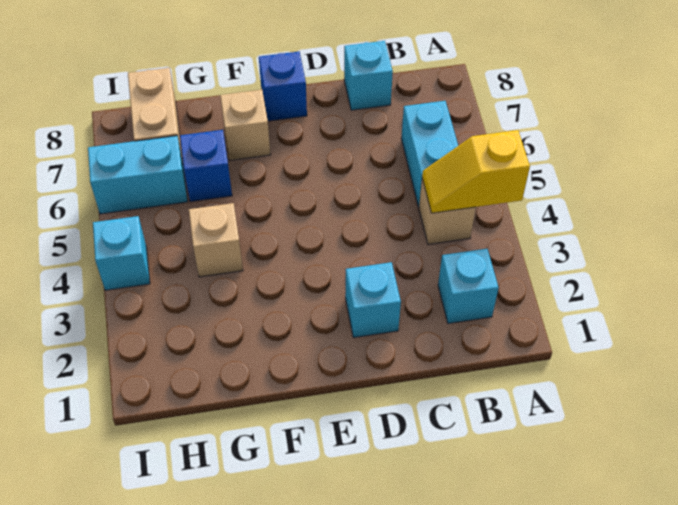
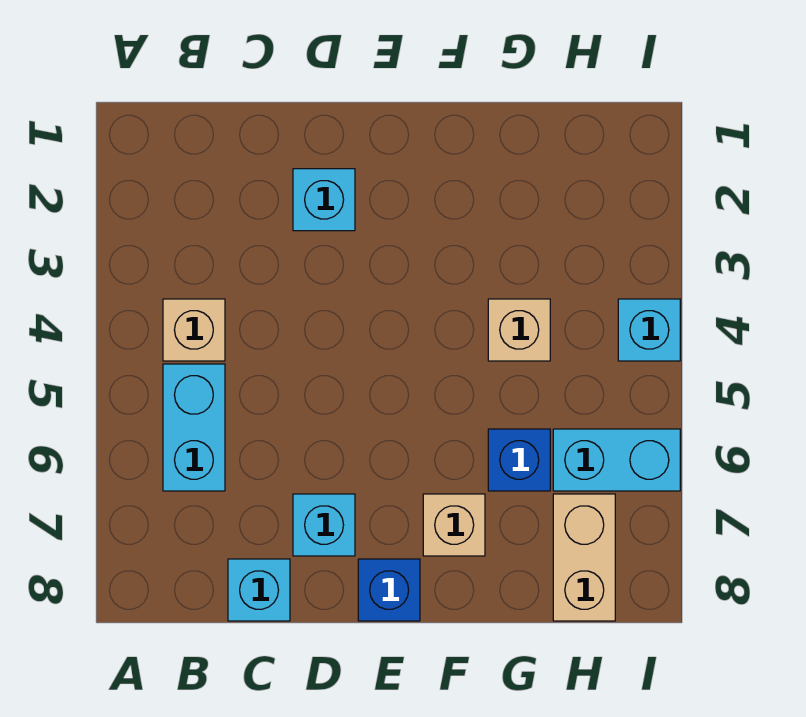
yellow slope A4:B4 level 2 top A -> none
cyan brick B2 level 1 -> cyan brick D7 level 1

